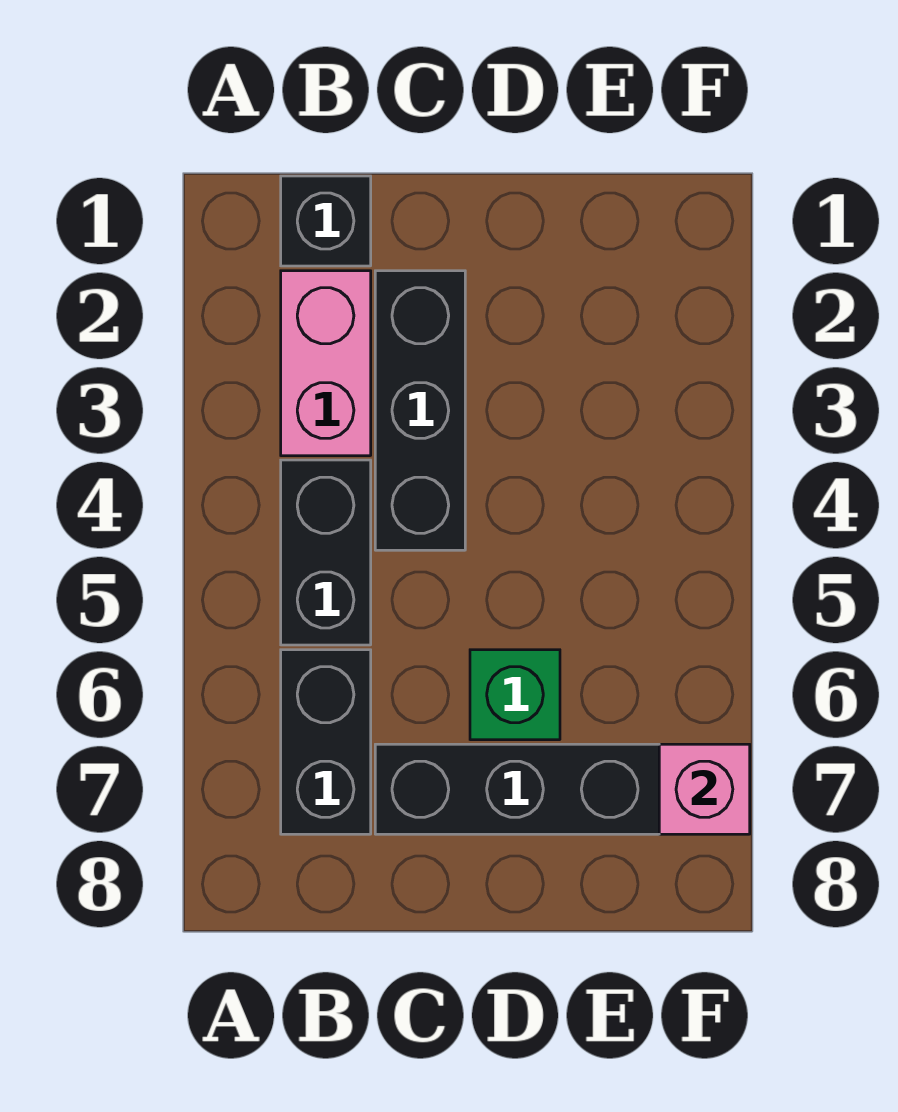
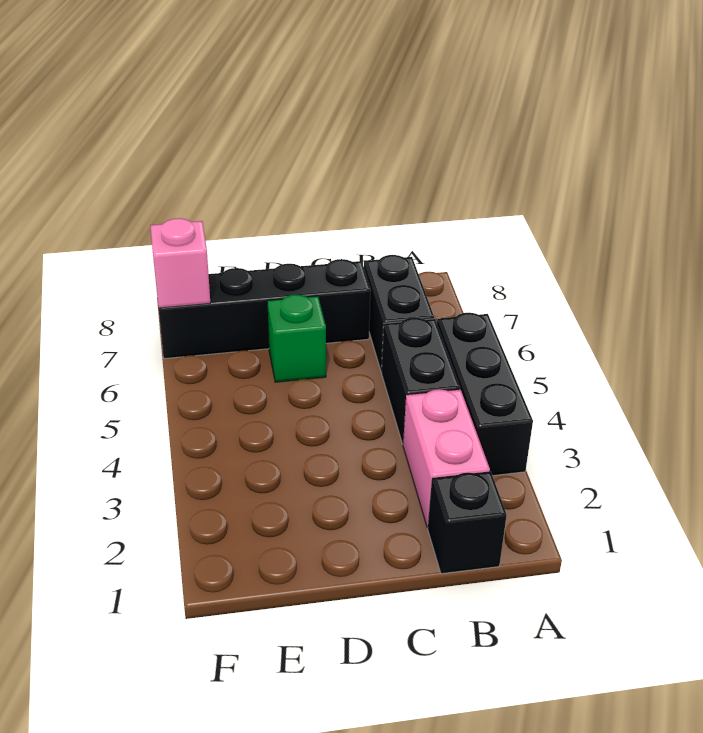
black brick C2:C4 level 1 -> black brick A3:A5 level 1

